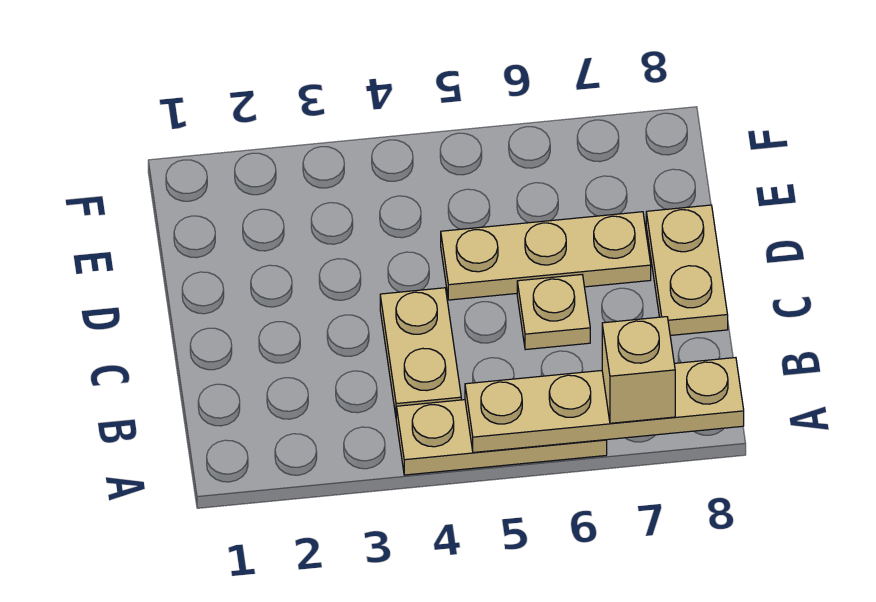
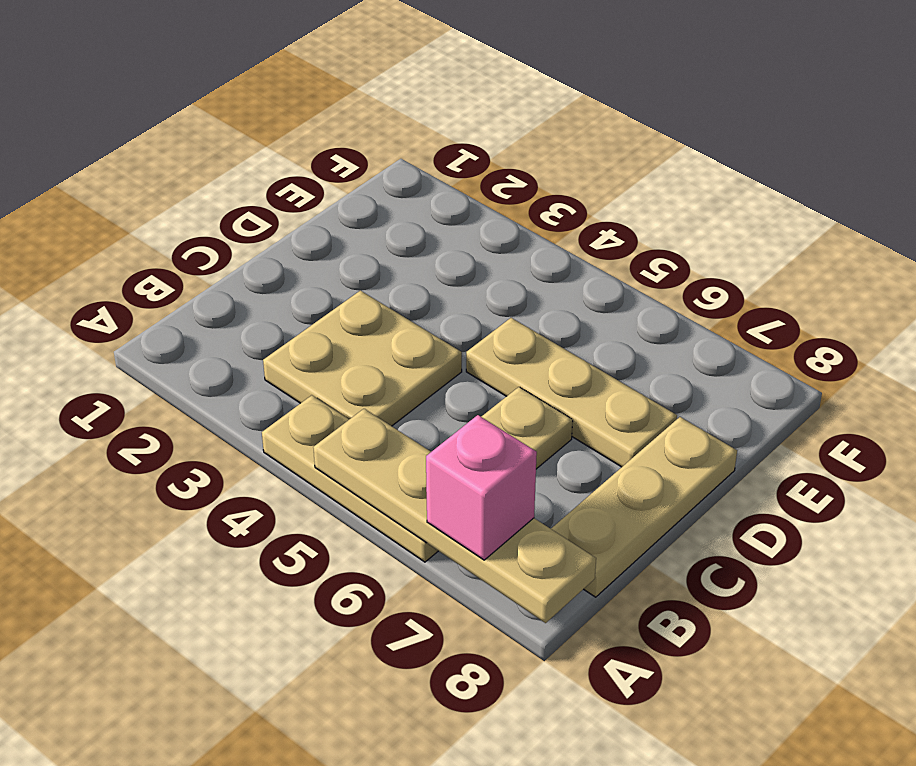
tan brick A7 level 3 -> pink brick A7 level 3
tan plate B4:C4 level 1 -> tan plate B3:C4 level 1
tan plate C8:D8 level 1 -> tan plate B8:D8 level 1

